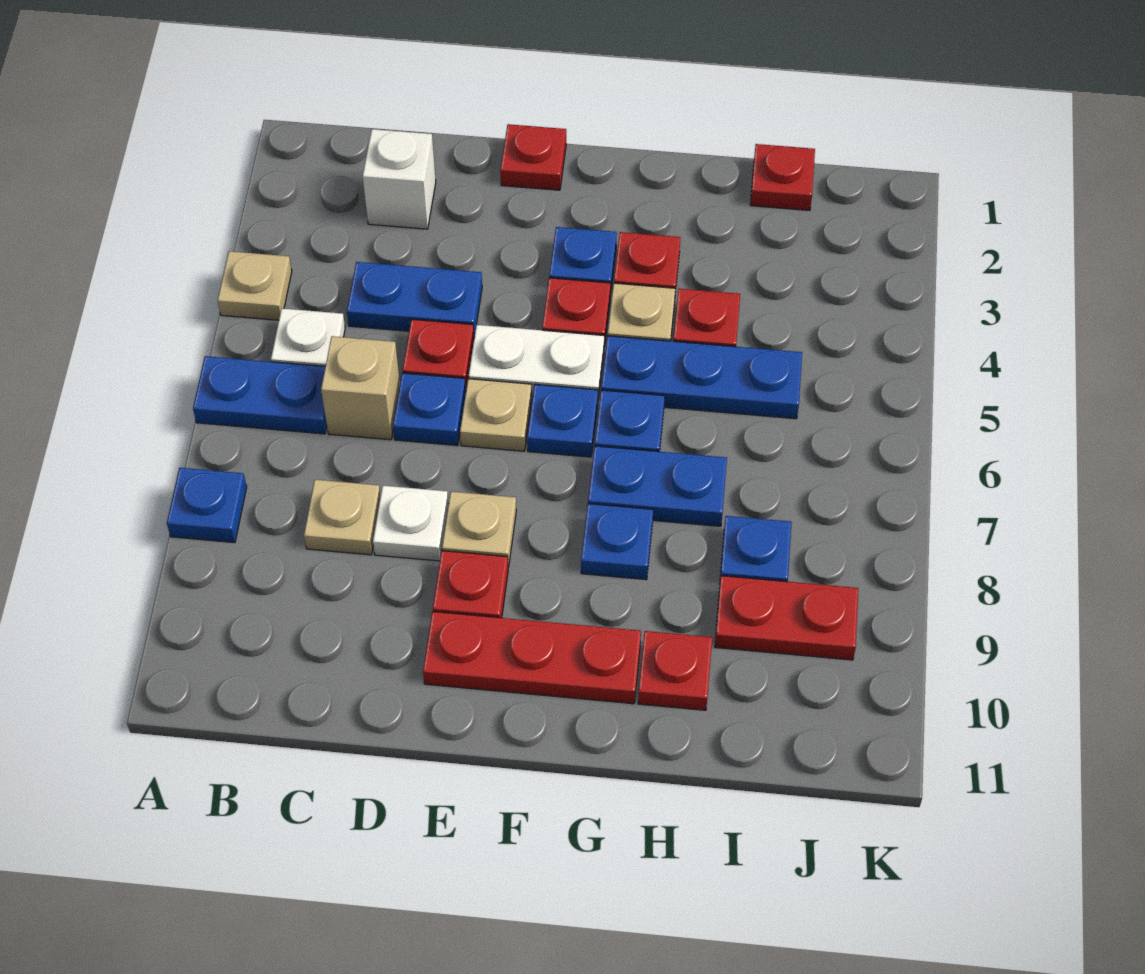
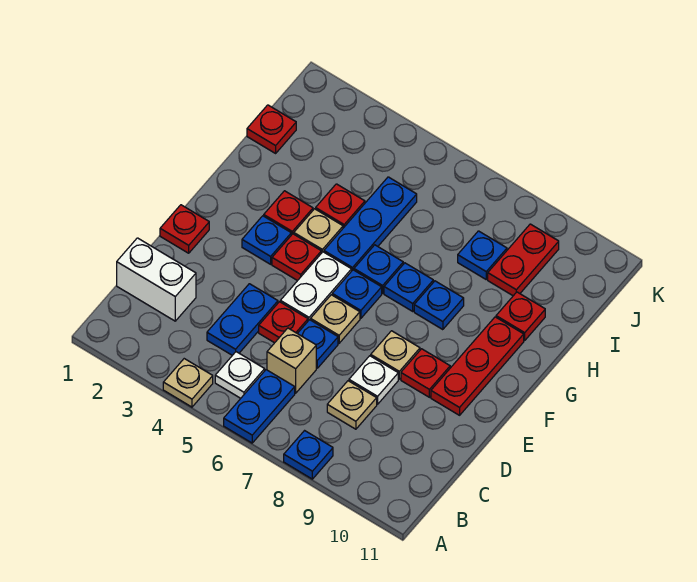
white brick C2 level 1 -> white brick C1:C2 level 1
blue plate G7:H7 level 1 -> blue plate G7 level 1

